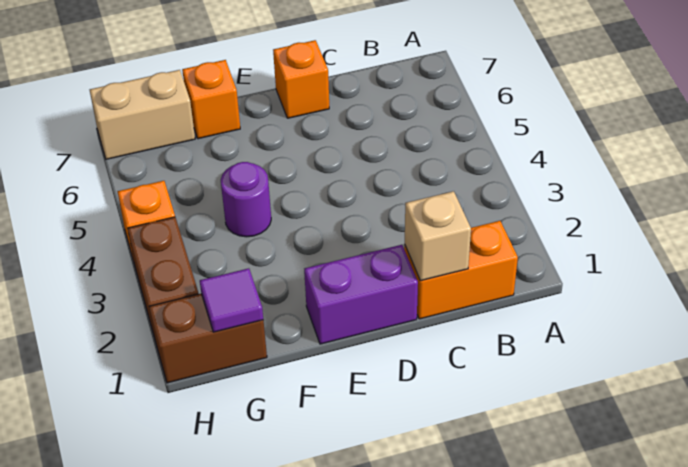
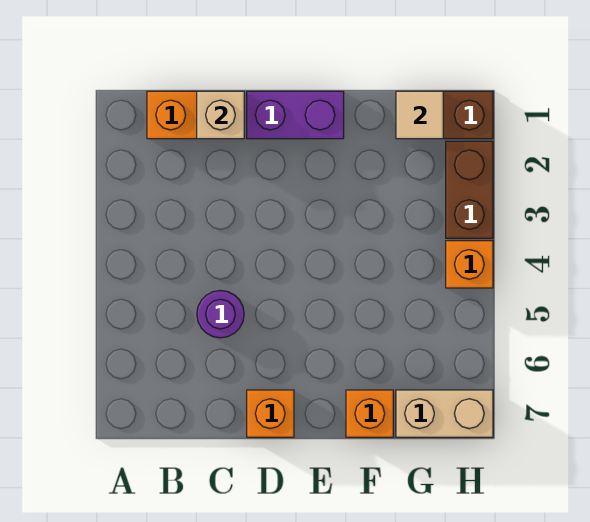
purple round brick F4 level 1 -> purple round brick C5 level 1
purple tile G1 level 2 -> tan tile G1 level 2

